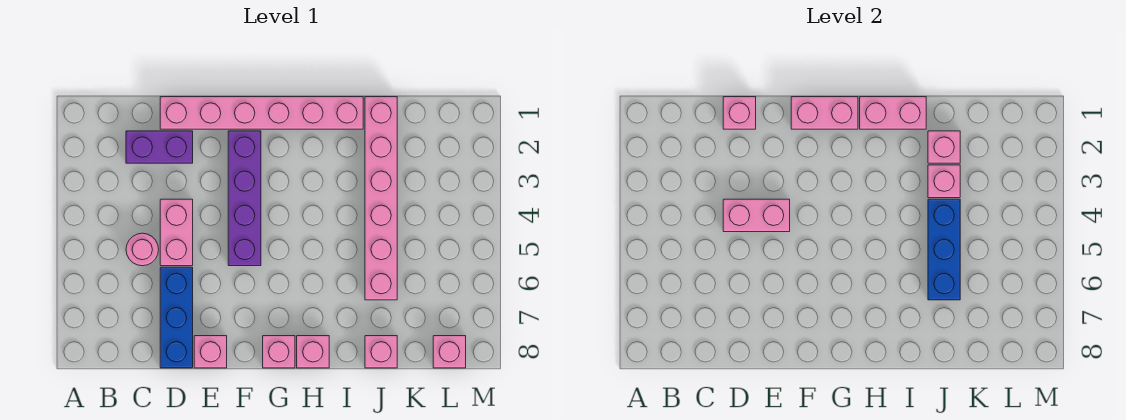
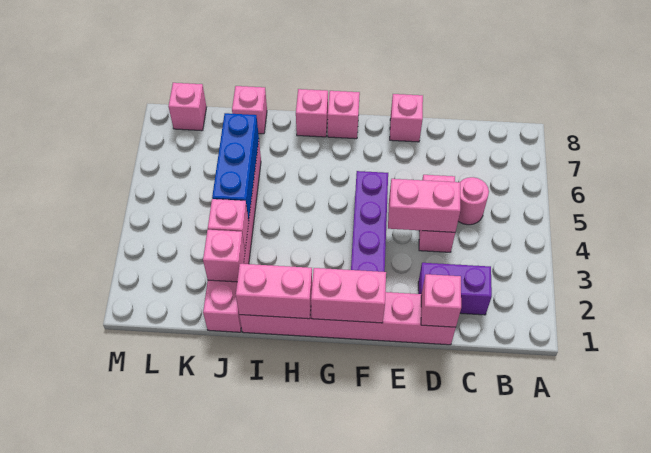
blue brick D6:D8 level 1 -> none

